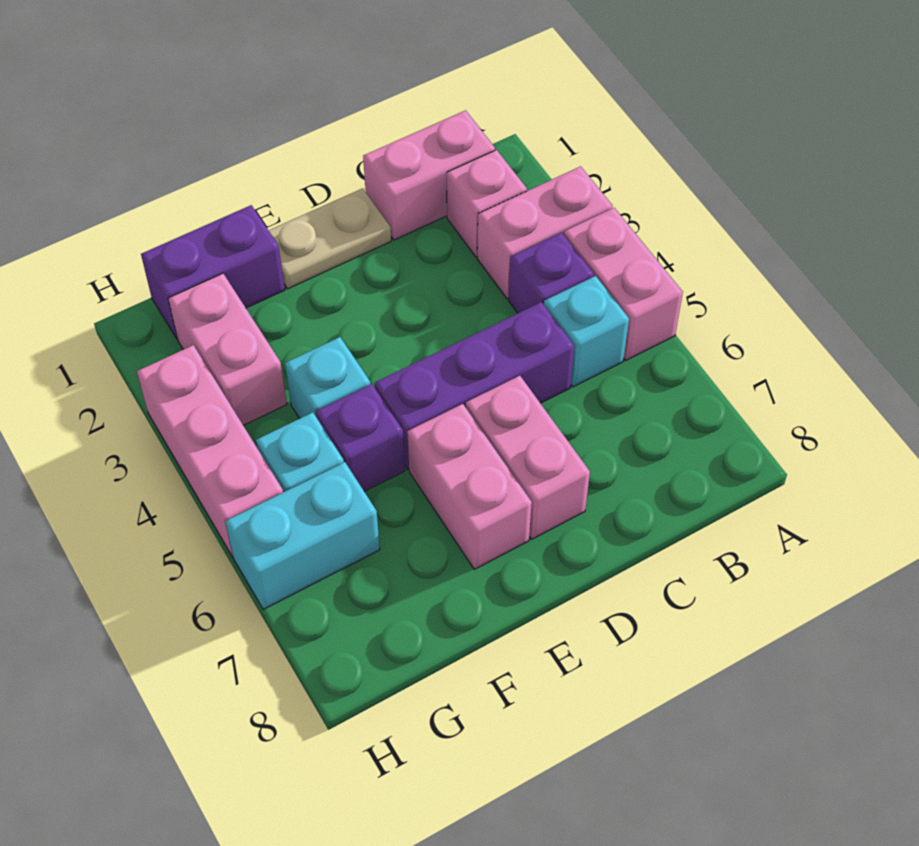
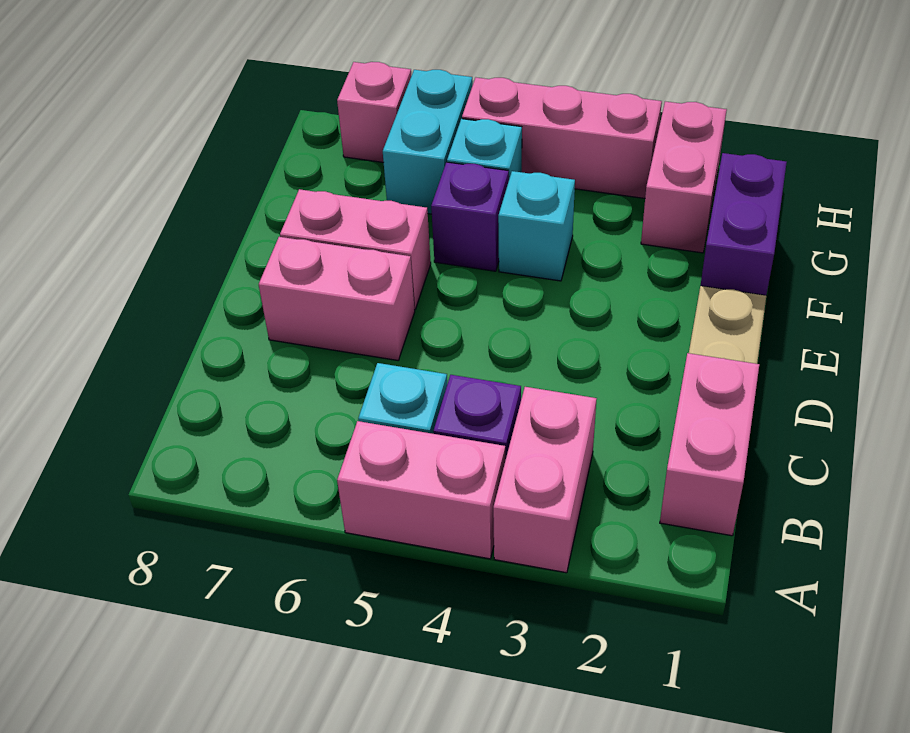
pink brick B2 level 1 -> pink brick H7 level 1
purple brick C5:E5 level 1 -> none
pink brick G2:G3 level 1 -> pink brick G2:H2 level 1

